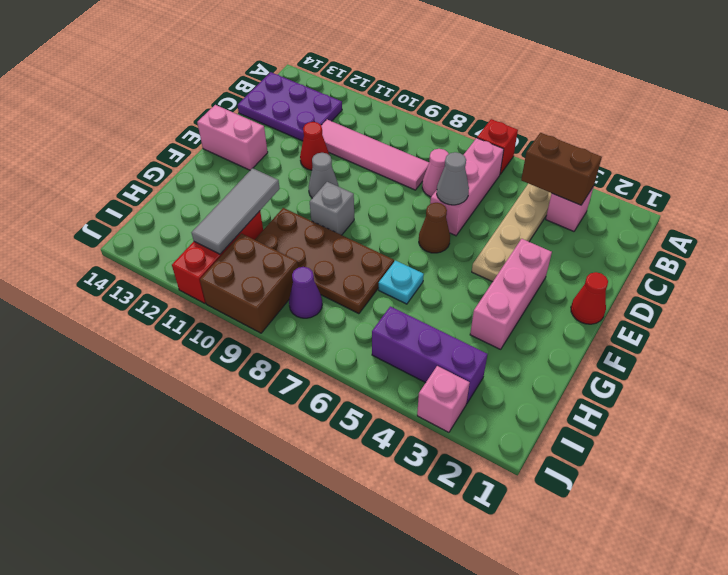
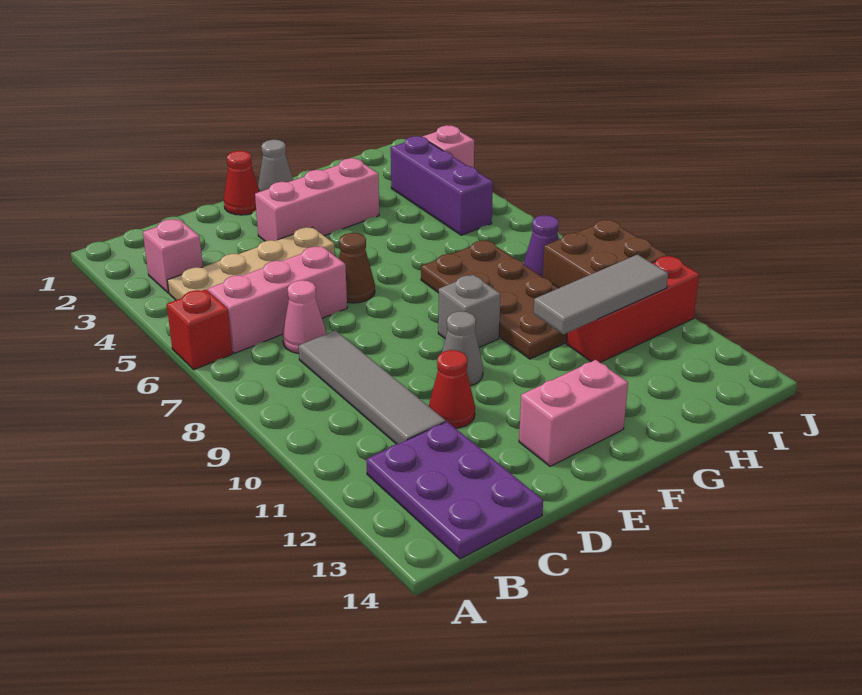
brown brick B3:B4 level 2 -> none
pink tile C8:C11 level 1 -> grey tile C8:C11 level 1
grey cone D6 level 2 -> grey cone F1 level 1
pink brick E13:E14 level 1 -> pink brick E13:F13 level 1
cyan plate G6 level 1 -> none

